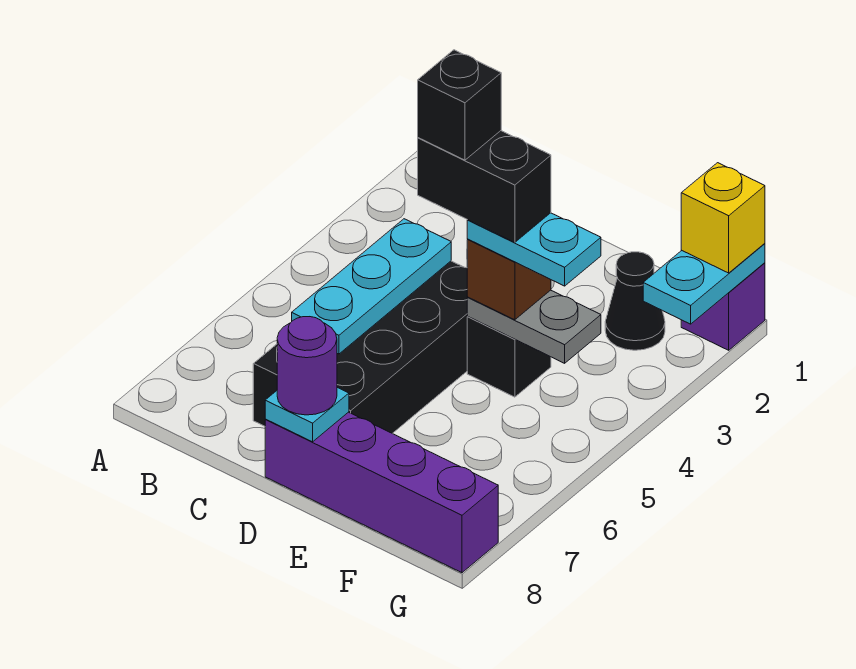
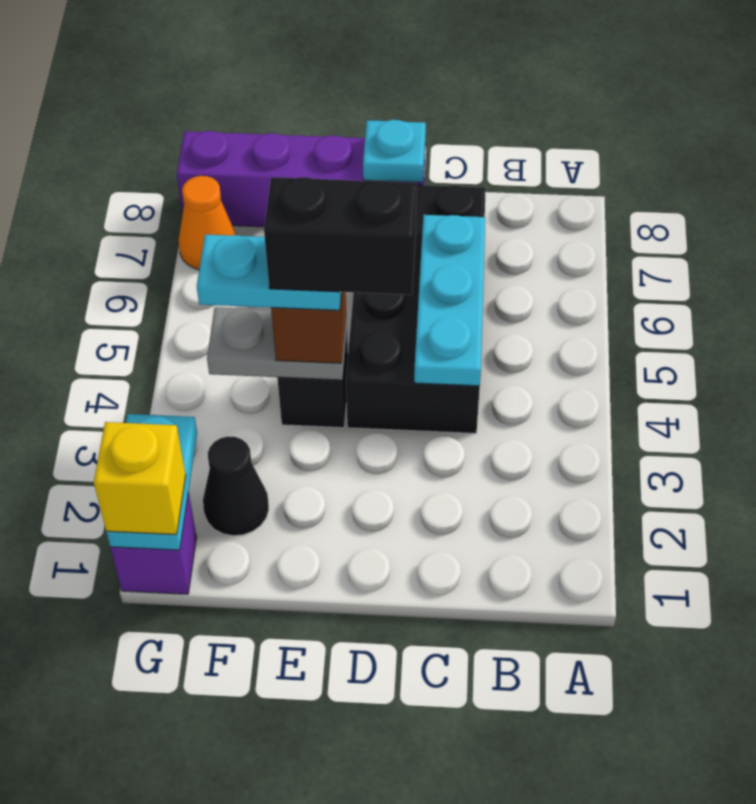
black brick D4 level 6 -> none
purple round brick D8 level 3 -> none
none -> orange cone G7 level 1

